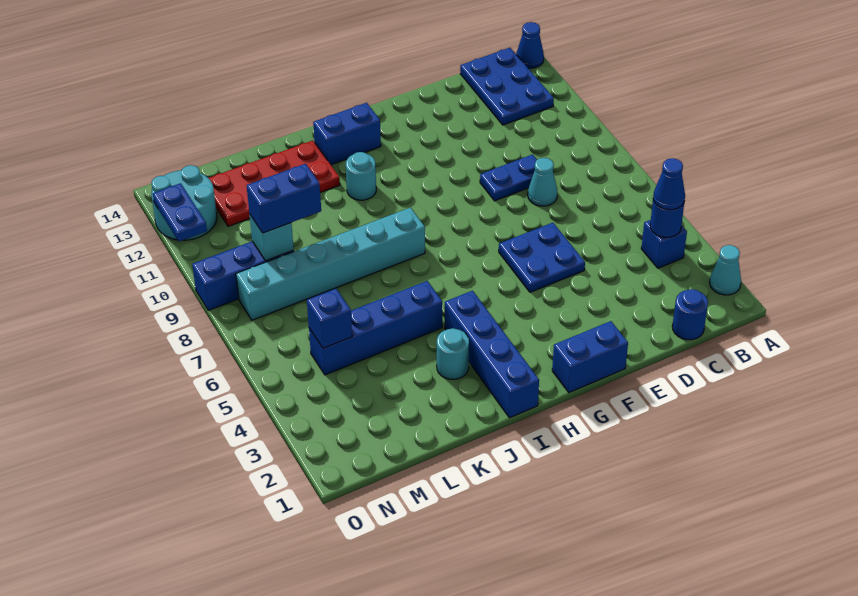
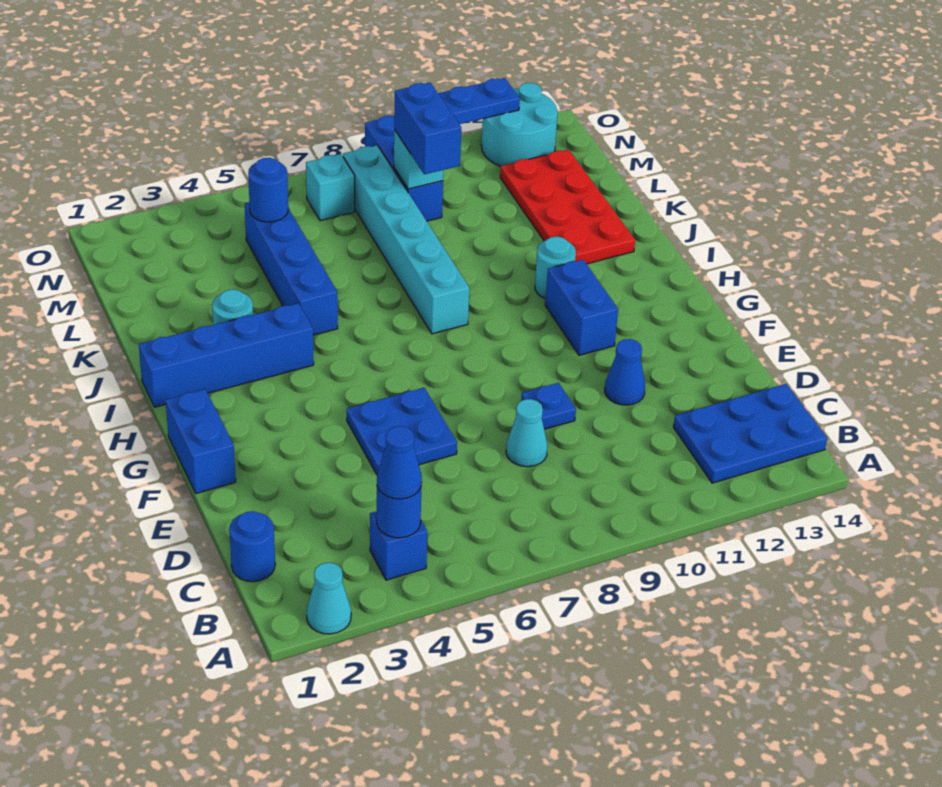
blue cone A14 level 1 -> blue cone E11 level 1
blue plate D9:E9 level 1 -> blue plate E9 level 1
blue brick H13:I13 level 1 -> blue brick G11:H11 level 1
blue brick M5 level 2 -> blue round brick M5 level 2
none -> cyan brick N7 level 1

